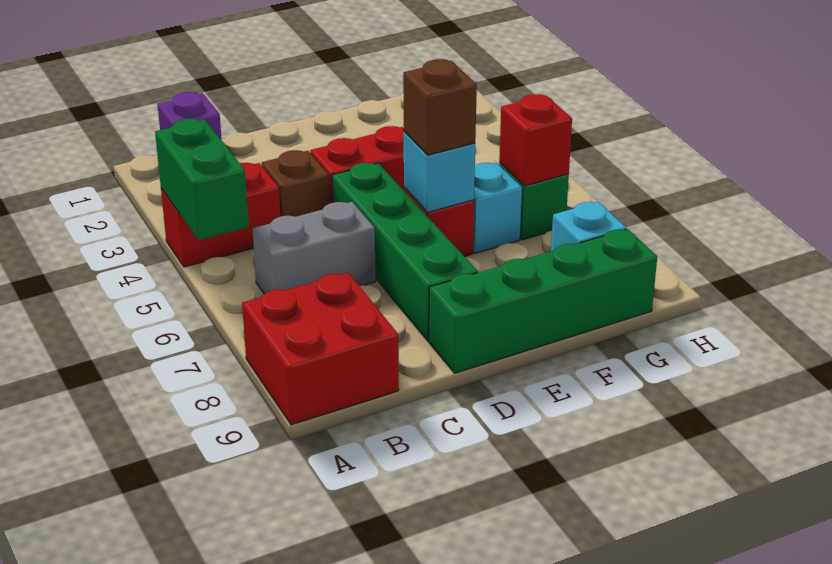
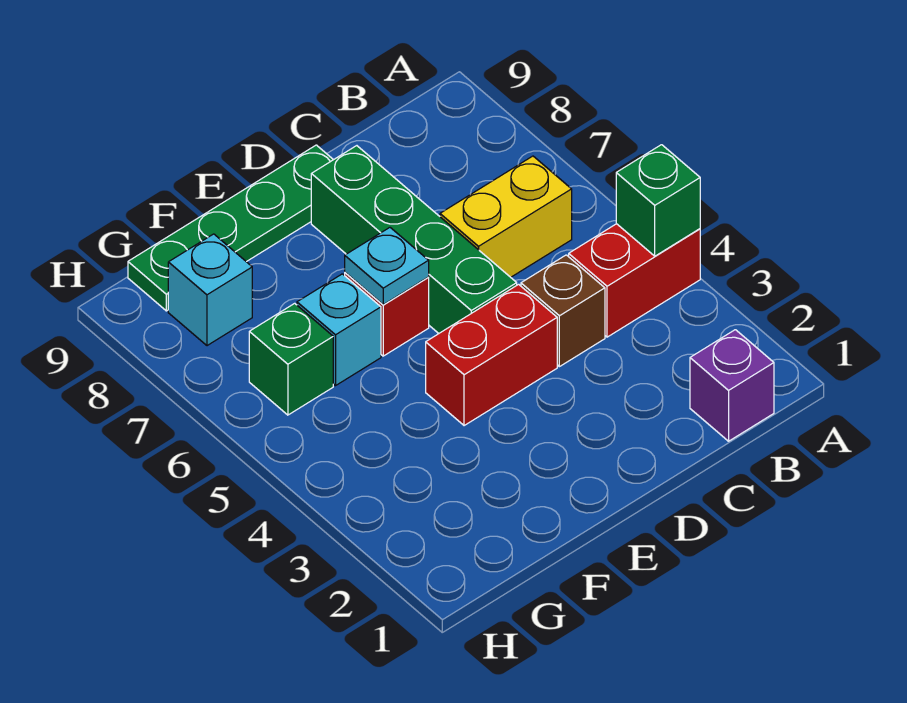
green brick A4:A5 level 2 -> green brick A4 level 2
red brick A8:B9 level 1 -> none
grey brick B6:C6 level 1 -> yellow brick B6:C6 level 1
green brick D9:G9 level 1 -> green plate D9:G9 level 1
cyan brick E6 level 2 -> cyan plate E6 level 2
brown brick E6 level 3 -> none
red brick G6 level 2 -> none

